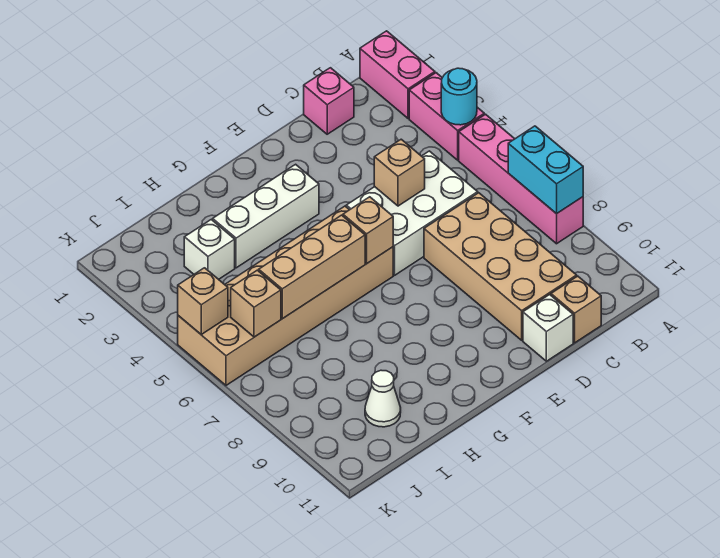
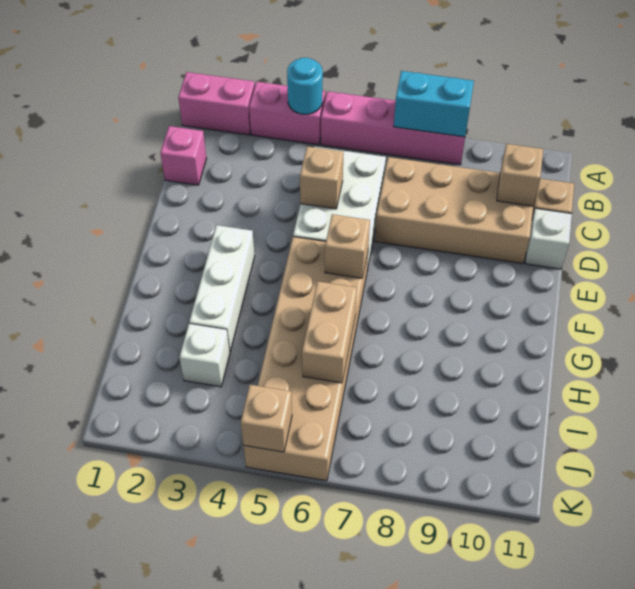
tan brick G6:I6 level 2 -> tan brick H6:I6 level 2
white cone I10 level 1 -> none
tan brick J6 level 2 -> tan brick C10 level 2

